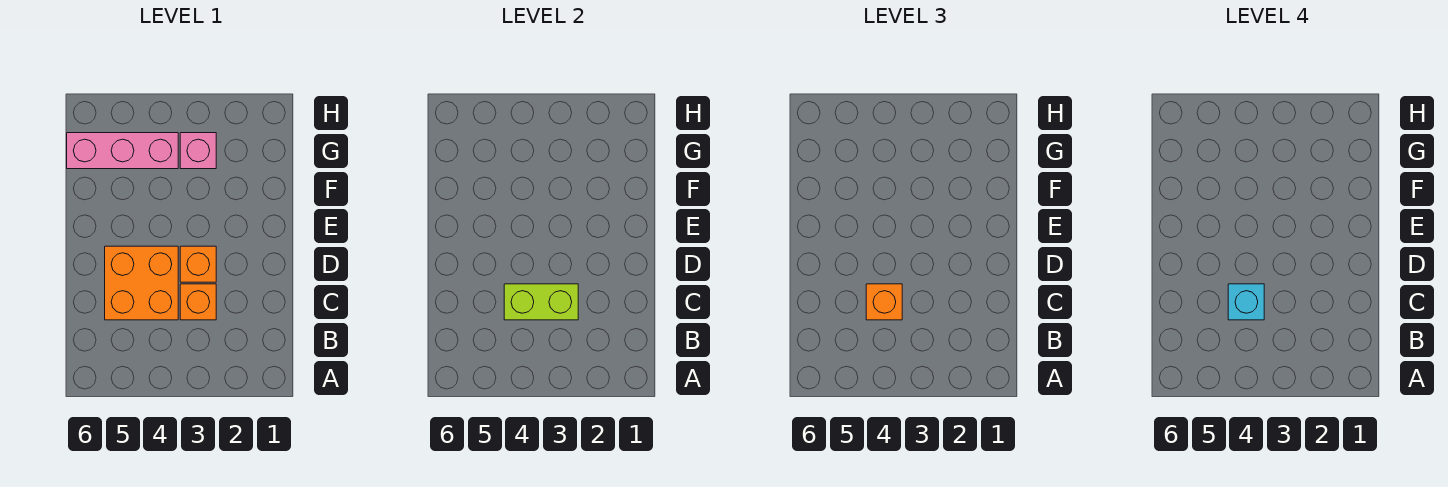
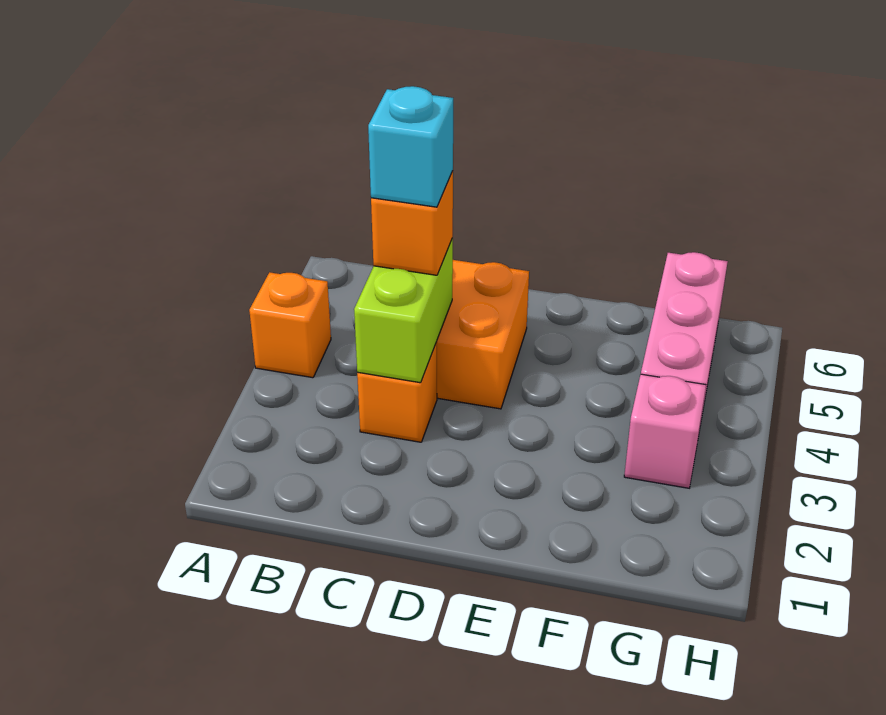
orange brick D3 level 1 -> orange brick A4 level 1

